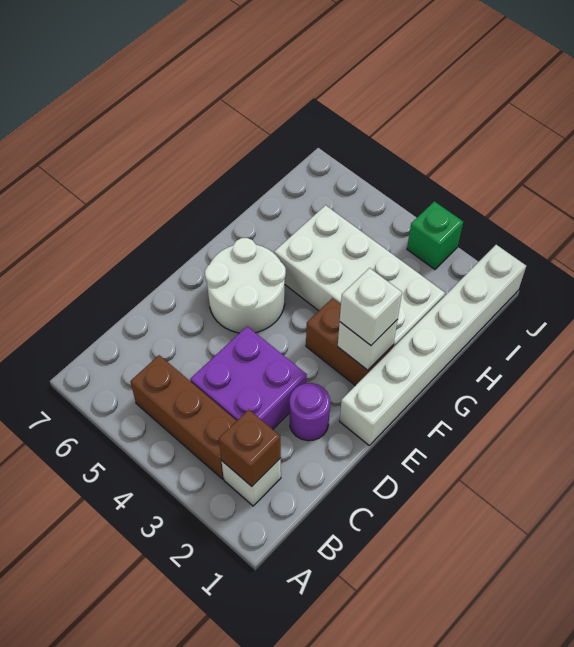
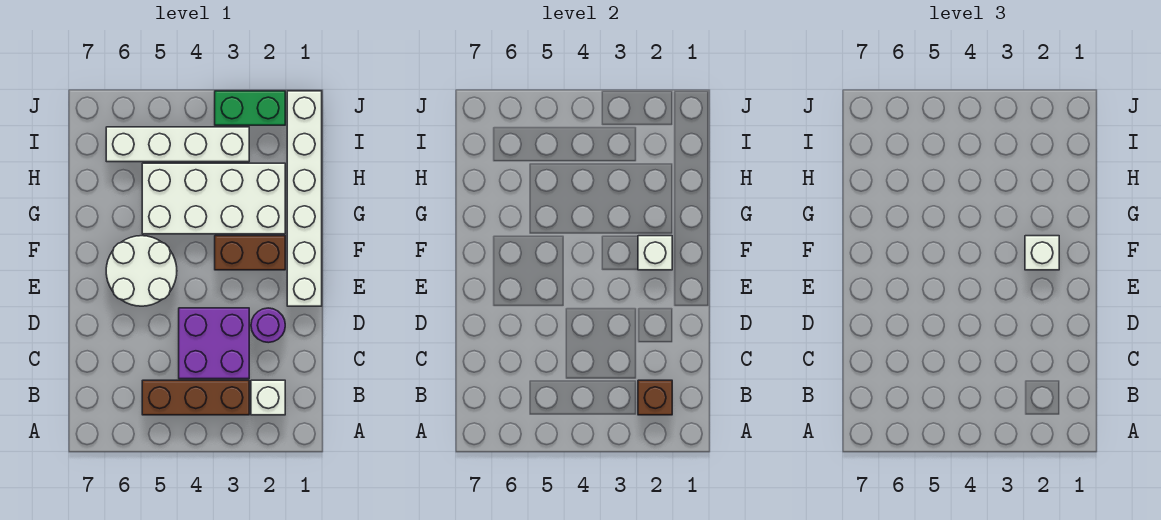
none -> white brick I3:I6 level 1
green brick J3 level 1 -> green brick J2:J3 level 1

